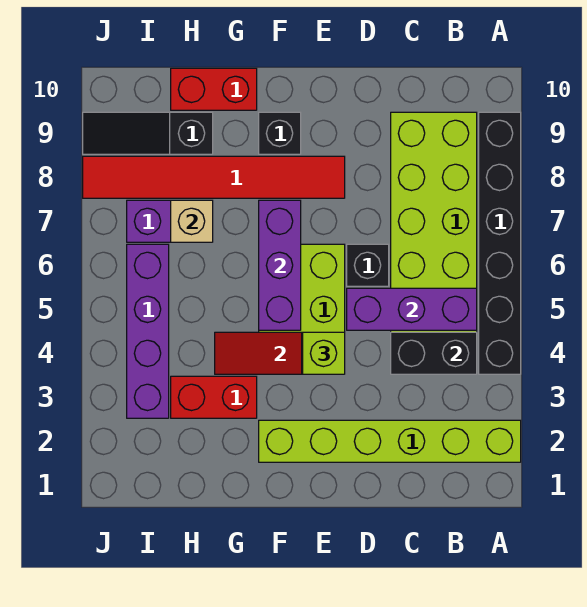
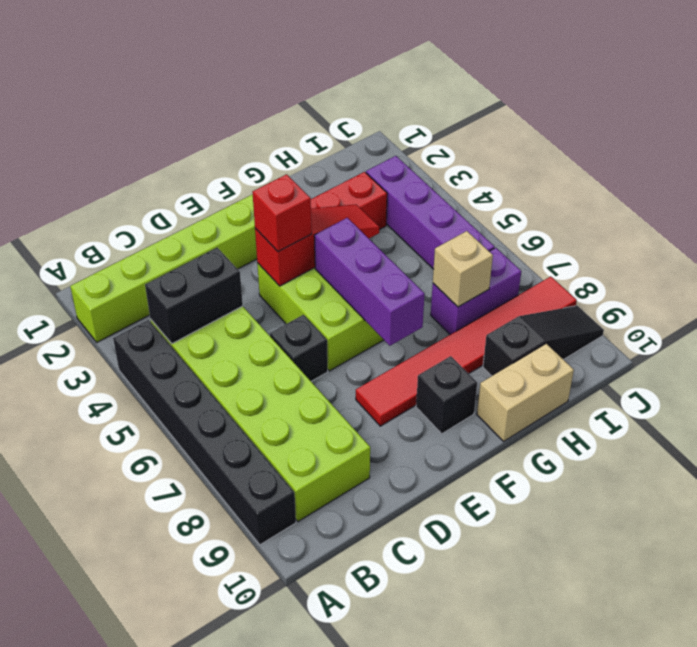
purple brick B5:D5 level 2 -> none
lime brick E4 level 3 -> red brick E4 level 3
red brick G10:H10 level 1 -> tan brick G10:H10 level 1

